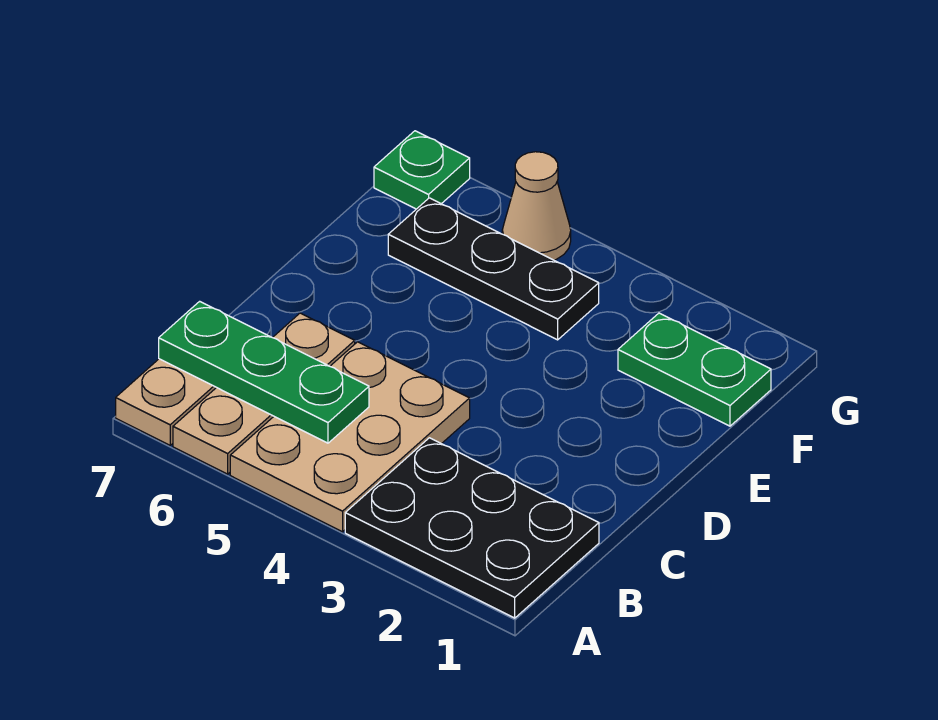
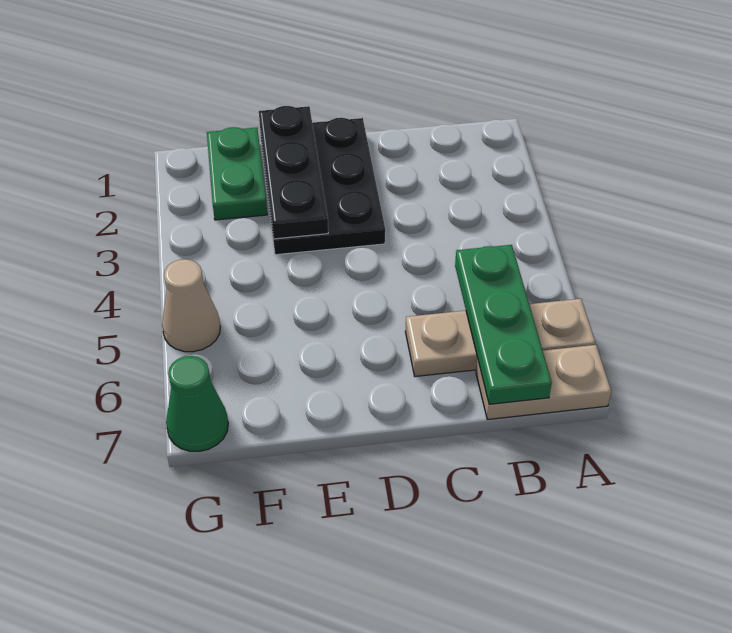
black plate A1:B3 level 1 -> black plate D1:E3 level 1
tan plate A4:C5 level 1 -> none
black plate F4:F6 level 1 -> black plate E1:E3 level 2
green plate G7 level 1 -> green cone G7 level 1

